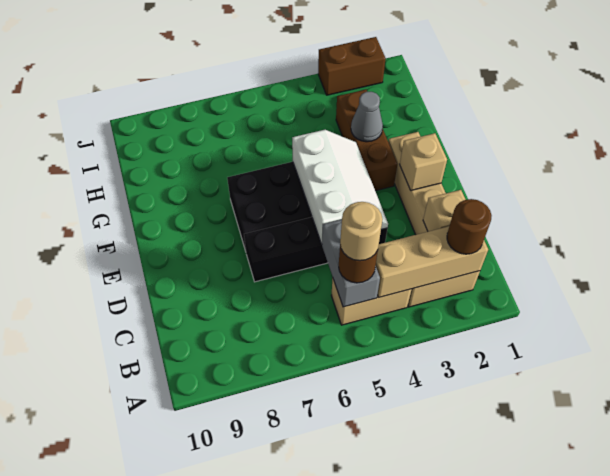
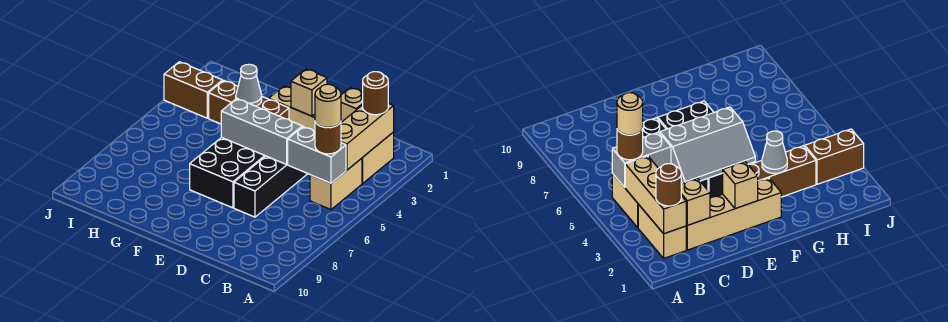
white slope D4:F5 level 2 top 5 -> grey slope D4:F5 level 2 top 5
brown brick J2:J3 level 1 -> brown brick I3:J3 level 1

